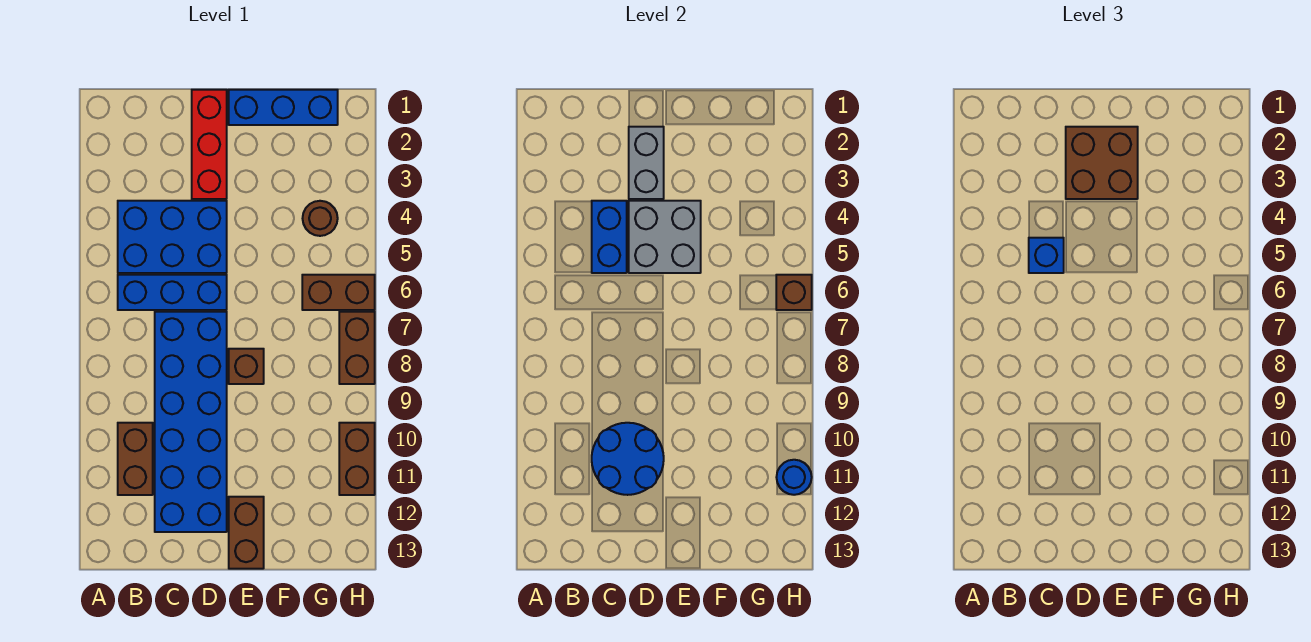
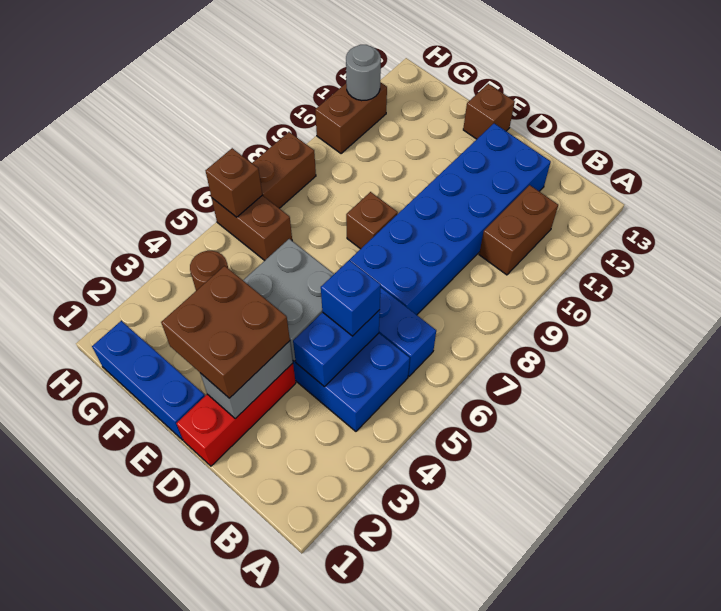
blue round brick C10:D11 level 2 -> none
brown brick E12:E13 level 1 -> brown brick E13 level 1
blue round brick H11 level 2 -> grey round brick H11 level 2

